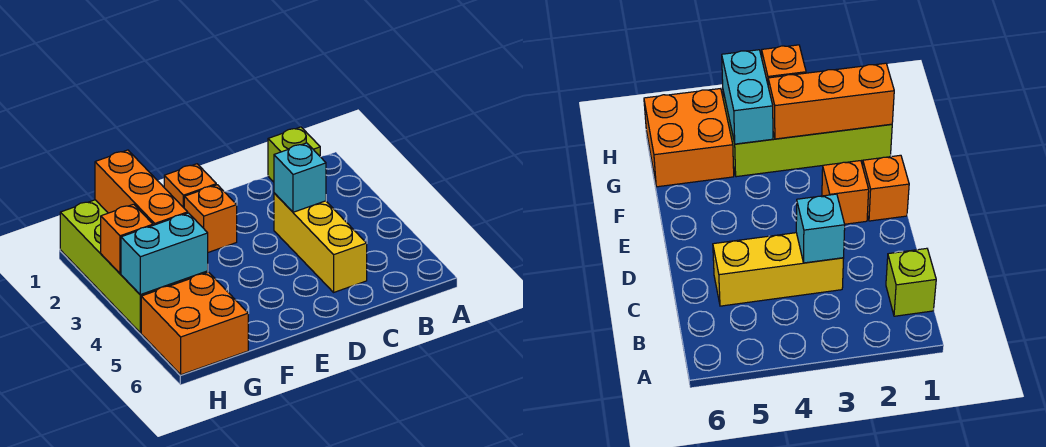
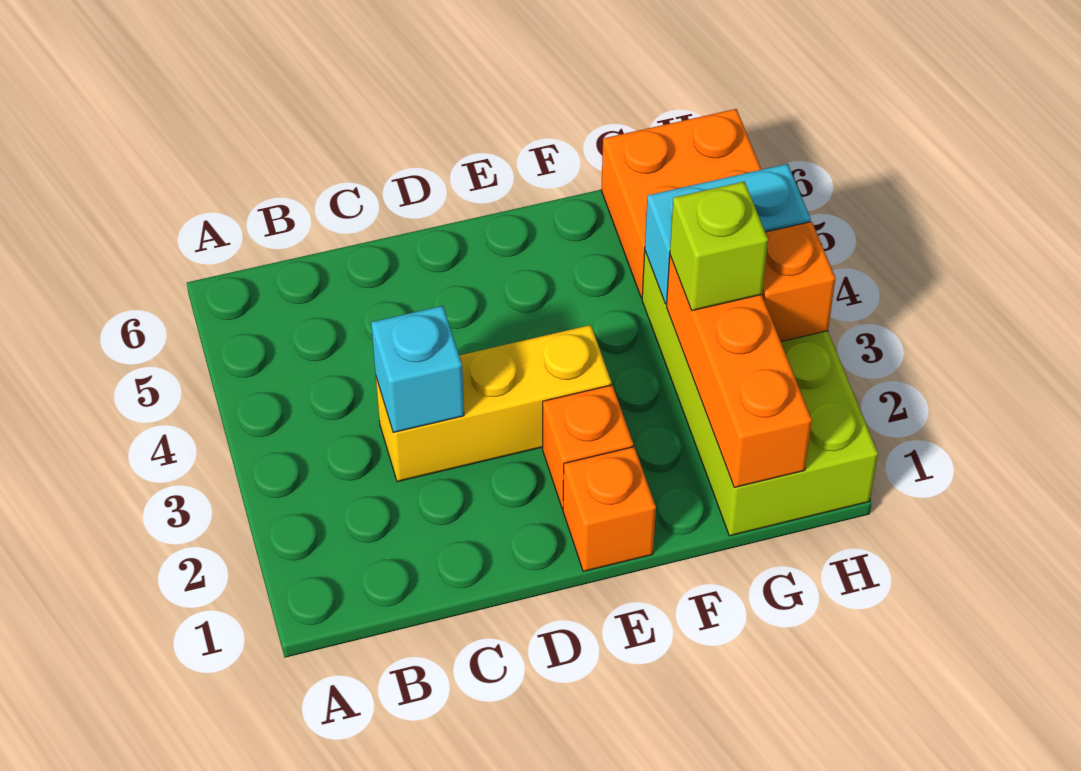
lime brick B1 level 1 -> lime brick G3 level 3
yellow brick C3:C5 level 1 -> yellow brick C3:E3 level 1

